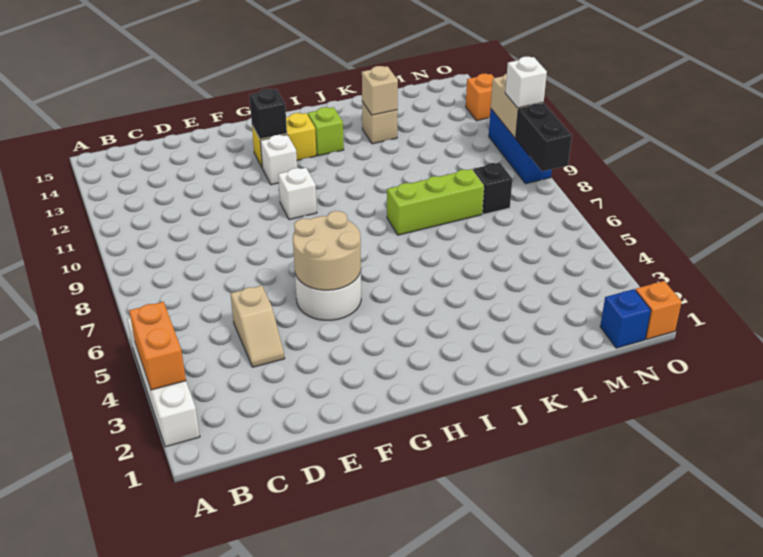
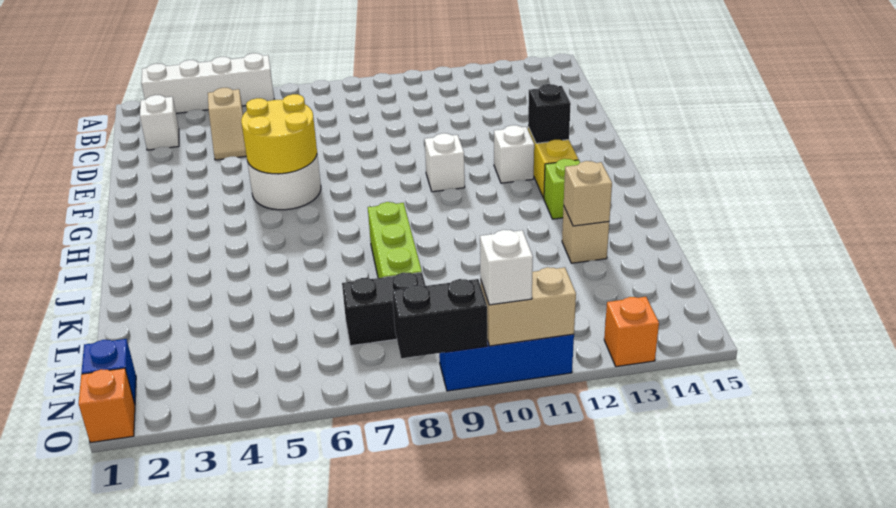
orange brick A3:A4 level 2 -> none
none -> white brick C2 level 1
tan slope D4:D5 level 1 top 5 -> tan slope C4:D4 level 1 top C
tan round brick F5:G6 level 2 -> yellow round brick F5:G6 level 2
black brick M8 level 1 -> black brick M7:M8 level 1

